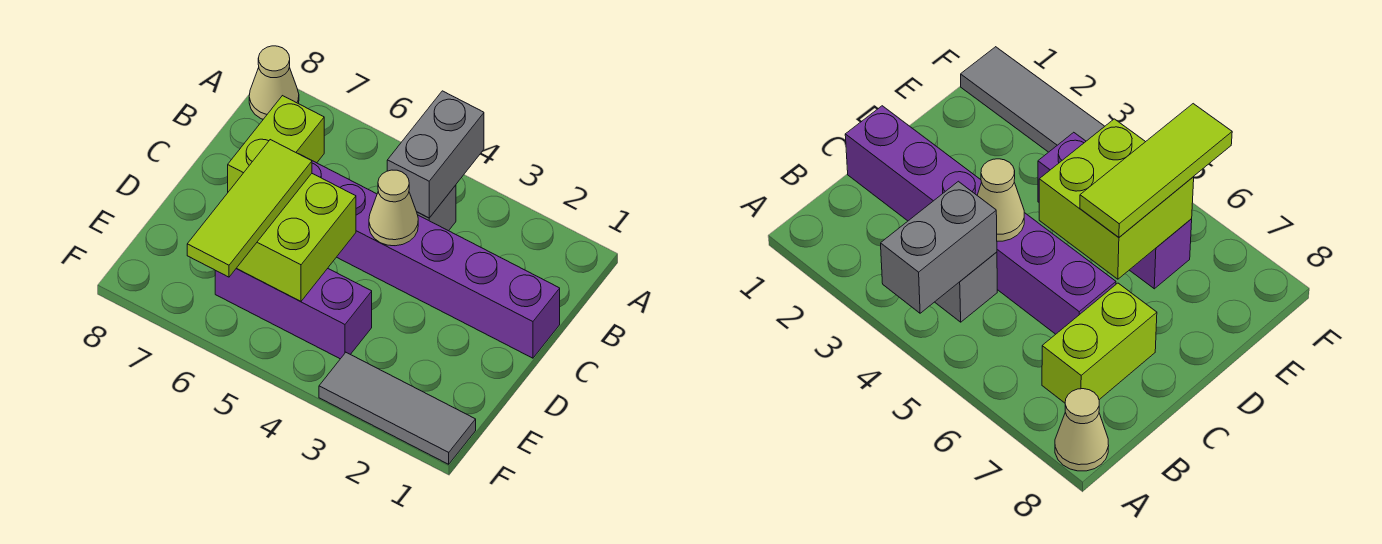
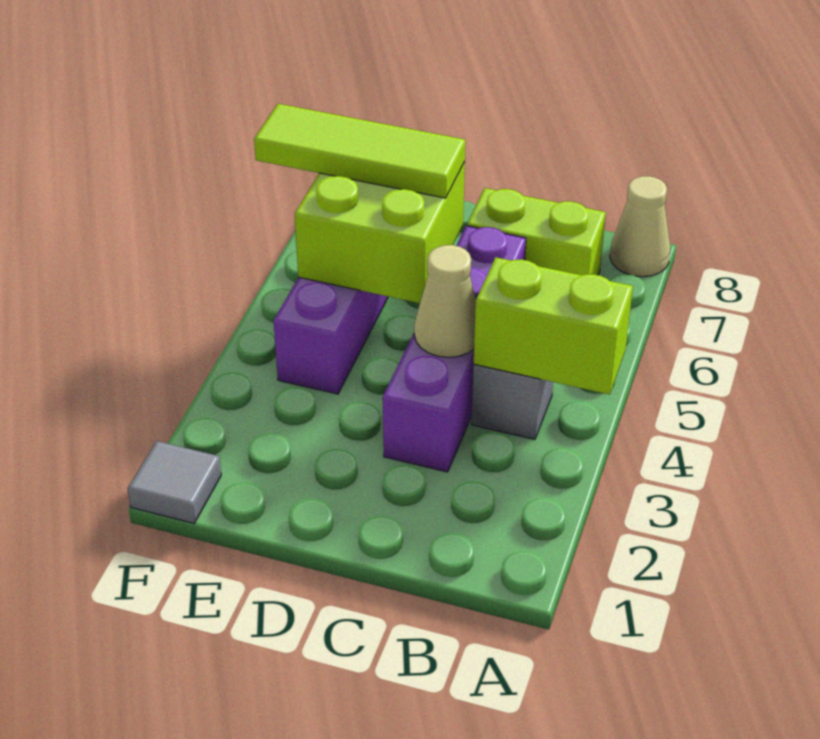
grey brick A4:B4 level 2 -> lime brick A4:B4 level 2
purple brick C1:C6 level 1 -> purple brick C3:C6 level 1
grey tile F1:F3 level 1 -> grey tile F1 level 1

